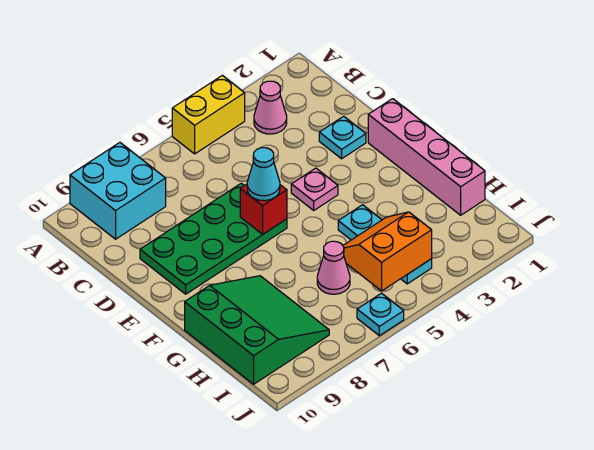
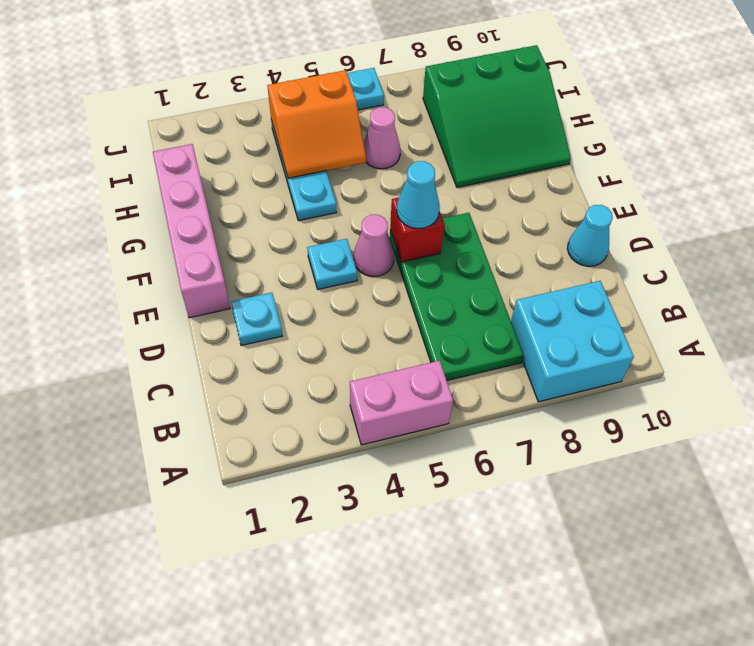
yellow brick A4:A5 level 1 -> pink brick A4:A5 level 1
pink cone B3 level 1 -> pink cone E5 level 1
green plate D6:E9 level 1 -> green plate B6:E7 level 1
none -> cyan cone D10 level 1
pink plate E4 level 1 -> cyan plate E4 level 1
green slope G8:I10 level 1 top 10 -> green slope G8:I10 level 1 top I

